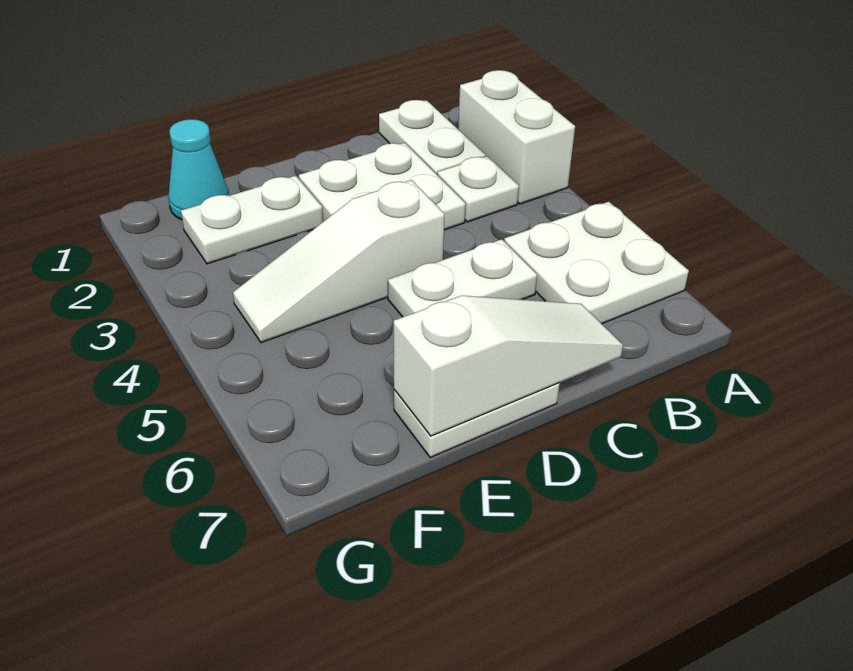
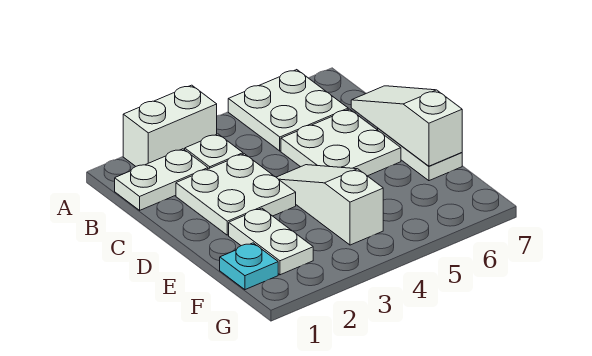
white plate C5:D5 level 1 -> white plate C5:D6 level 1
white slope D4:F4 level 1 top D -> white slope D4:F4 level 1 top F
cyan cone F1 level 1 -> cyan plate F1 level 1

